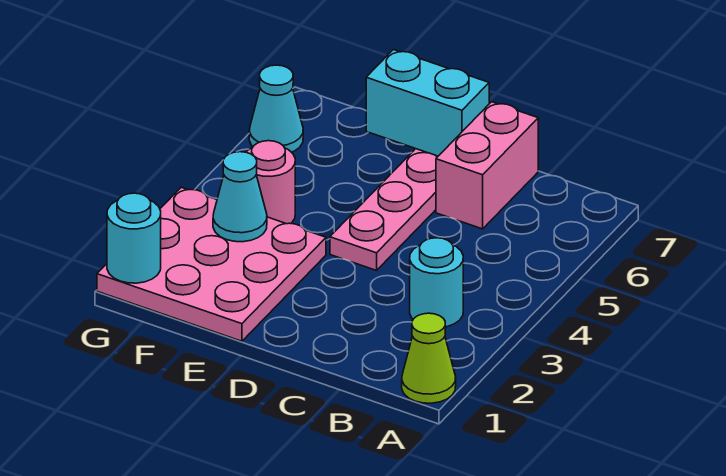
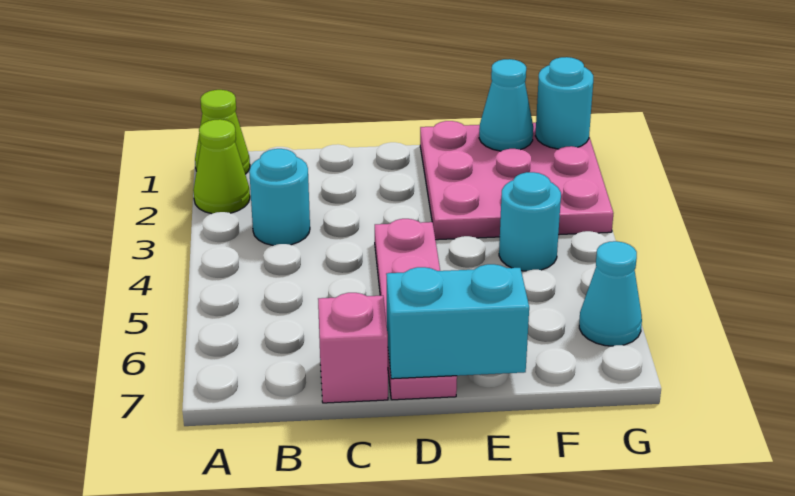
none -> lime cone A2 level 1
pink brick C6:C7 level 1 -> pink brick C7 level 1
cyan cone F3 level 2 -> cyan cone F1 level 2
pink round brick F4 level 1 -> cyan round brick F4 level 1

